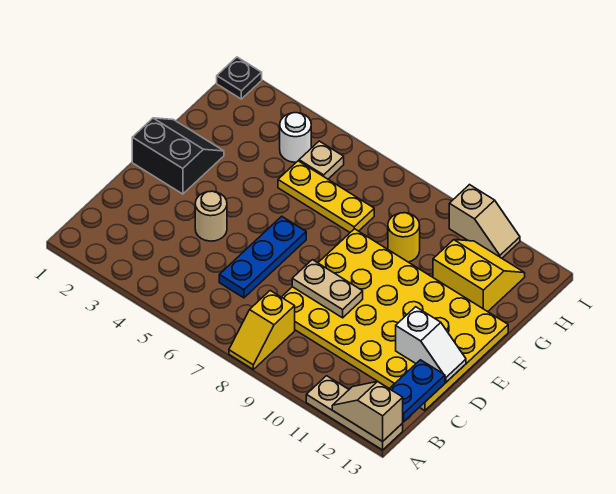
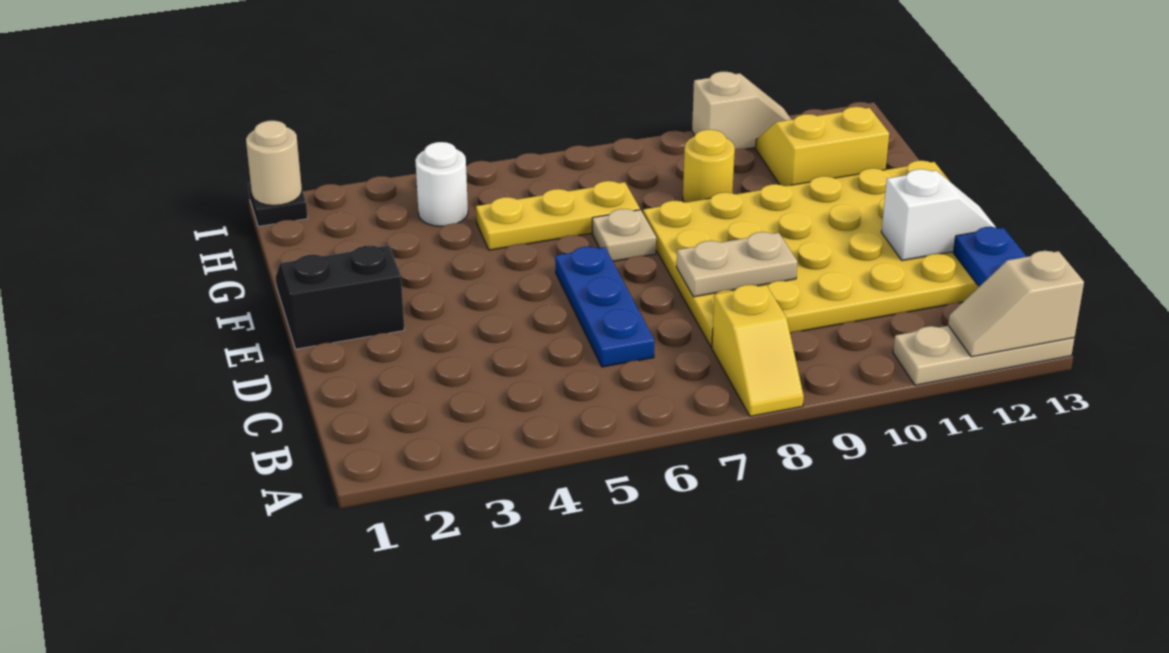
tan round brick D4 level 1 -> tan round brick I1 level 2
tan plate H5 level 1 -> tan plate F7 level 1

